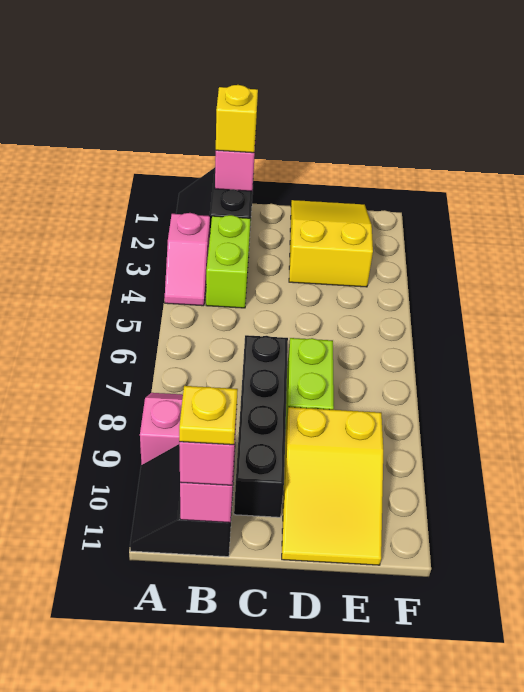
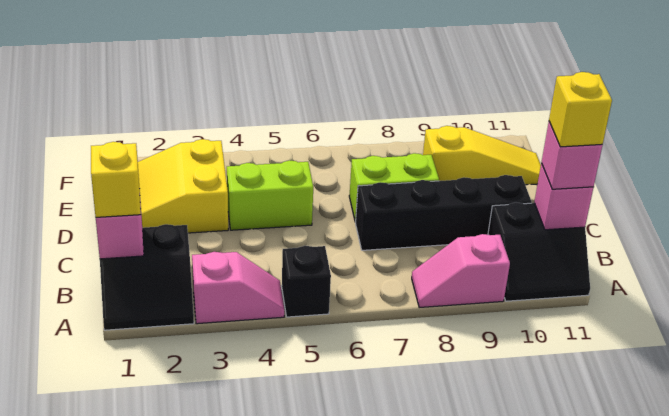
none -> black brick A5 level 1
lime brick B3:B4 level 1 -> lime brick D4:D5 level 1
yellow plate B11 level 4 -> yellow brick B11 level 4
yellow slope D9:E11 level 1 top 9 -> yellow slope E9:E11 level 1 top 9

